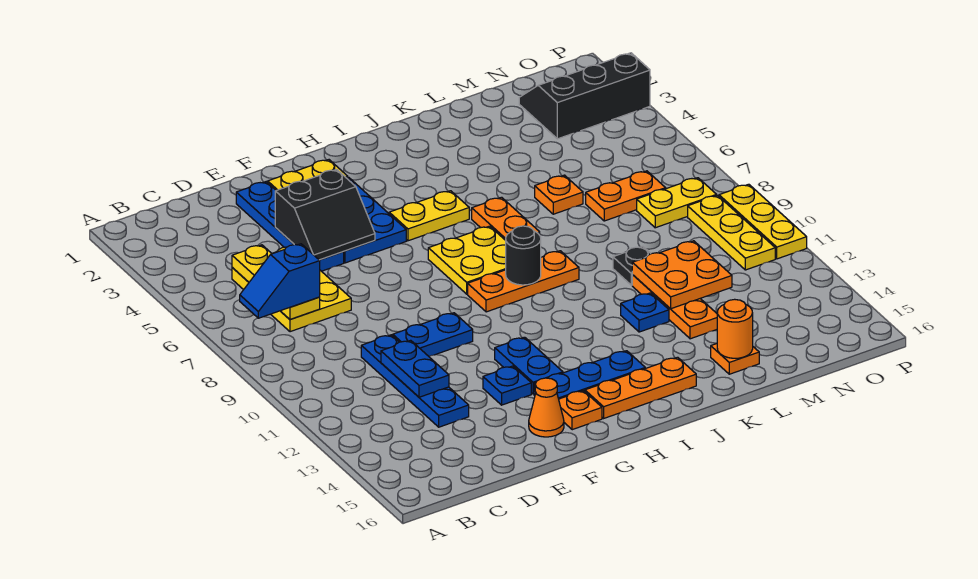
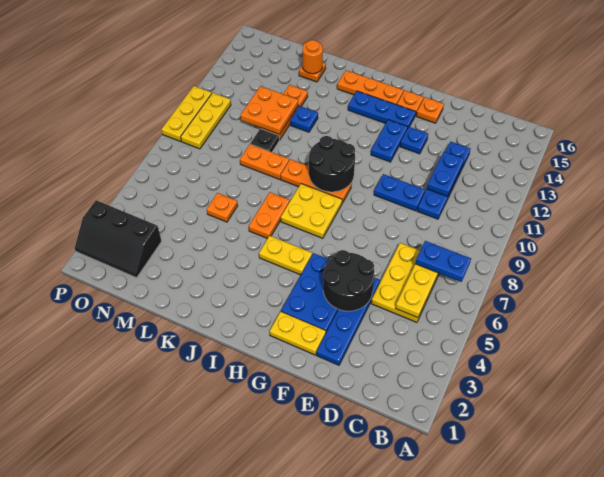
blue slope B7:C7 level 3 top C -> blue plate B7:C7 level 3
black slope E4:F5 level 2 top 4 -> black round brick E4:F5 level 2
orange cone F15 level 1 -> orange plate F15 level 1
black round brick I9 level 2 -> black round brick H9:I10 level 2
orange plate M7:N7 level 1 -> orange plate K9:L9 level 1
yellow plate N8:O8 level 1 -> none

